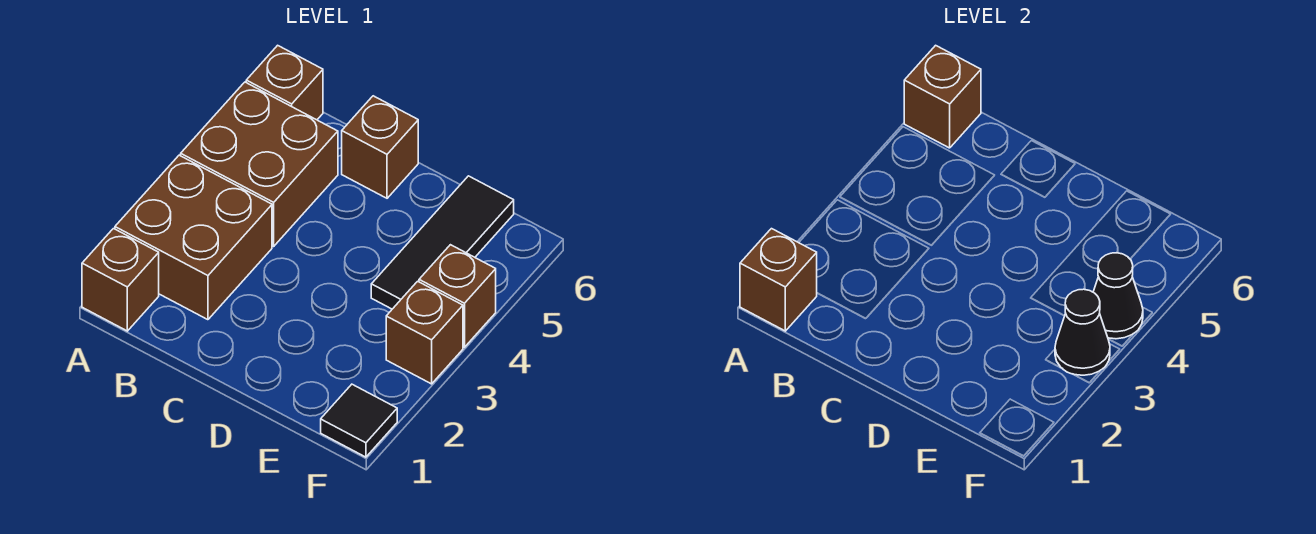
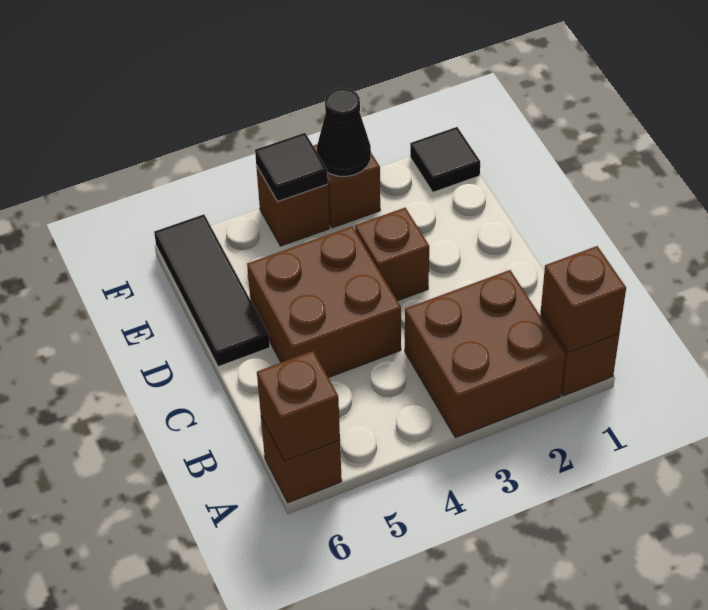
brown brick A4:B5 level 1 -> brown brick C4:D5 level 1
brown brick C6 level 1 -> brown brick D3 level 1
black tile E4:E6 level 1 -> black tile D6:F6 level 1
black cone F4 level 2 -> black tile F4 level 2

